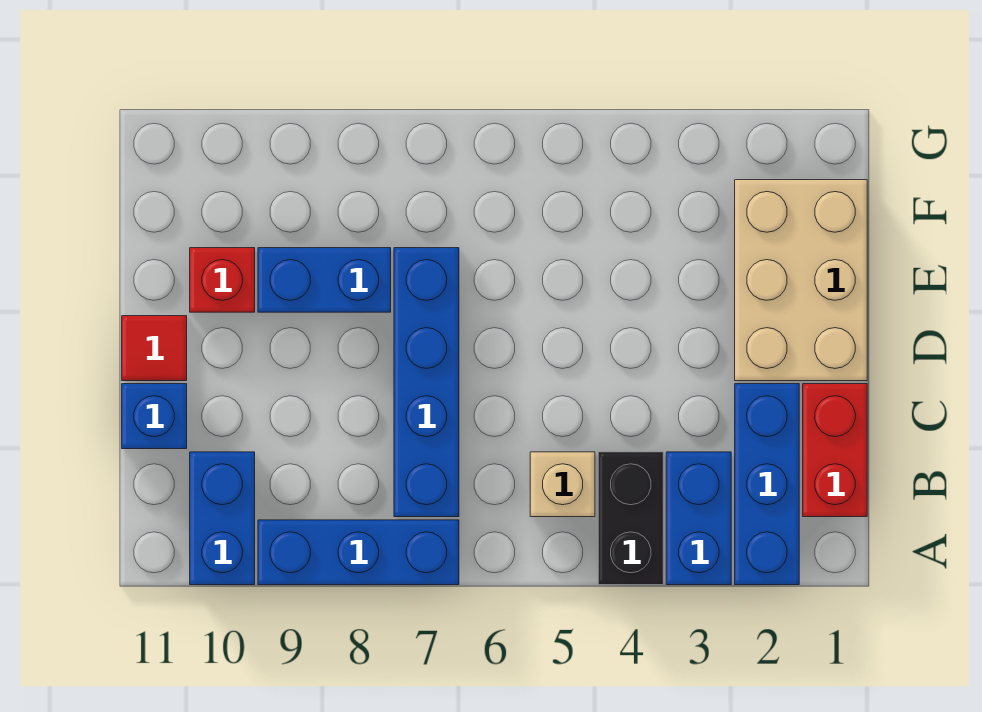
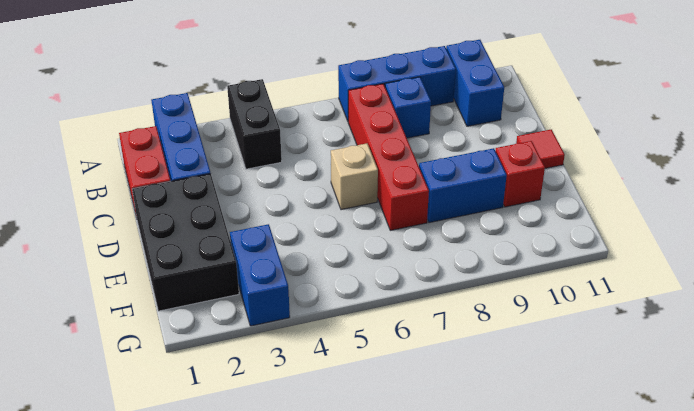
blue brick A3:B3 level 1 -> blue brick F3:G3 level 1
tan brick B5 level 1 -> tan brick D6 level 1
blue brick B7:E7 level 1 -> red brick B7:E7 level 1
blue brick C11 level 1 -> blue brick B8 level 1
tan brick D1:F2 level 1 -> black brick D1:F2 level 1

